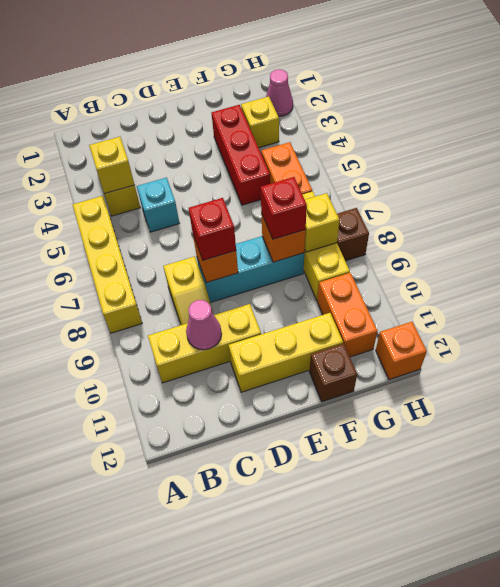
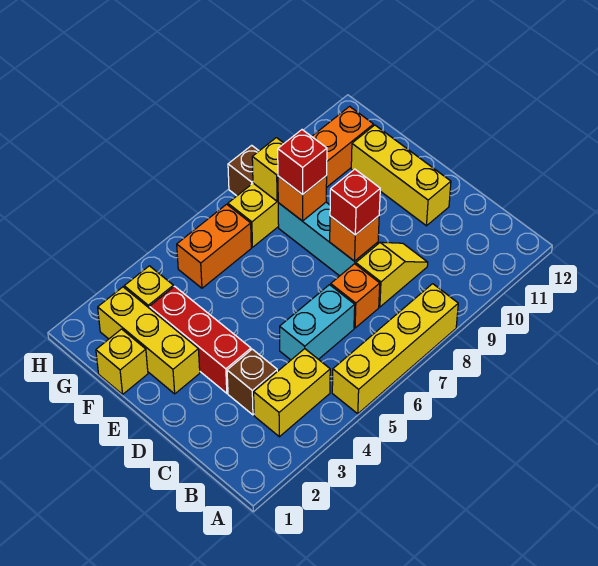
yellow brick B4 level 2 -> yellow brick F1 level 1
yellow brick B10:D10 level 1 -> yellow brick E2:G2 level 1
cyan brick C5 level 1 -> cyan brick C5:C6 level 1
pink cone C10 level 2 -> none
red brick F3:F5 level 1 -> red brick D3:F3 level 1
brown brick F12 level 1 -> brown brick C3 level 1
pink cone H2 level 1 -> none
orange brick H12 level 1 -> orange brick C7 level 1

